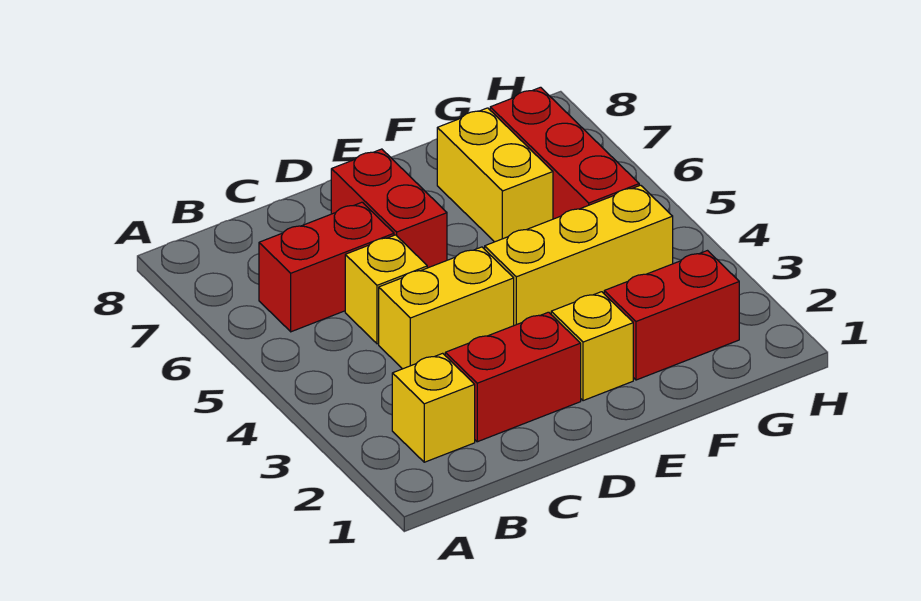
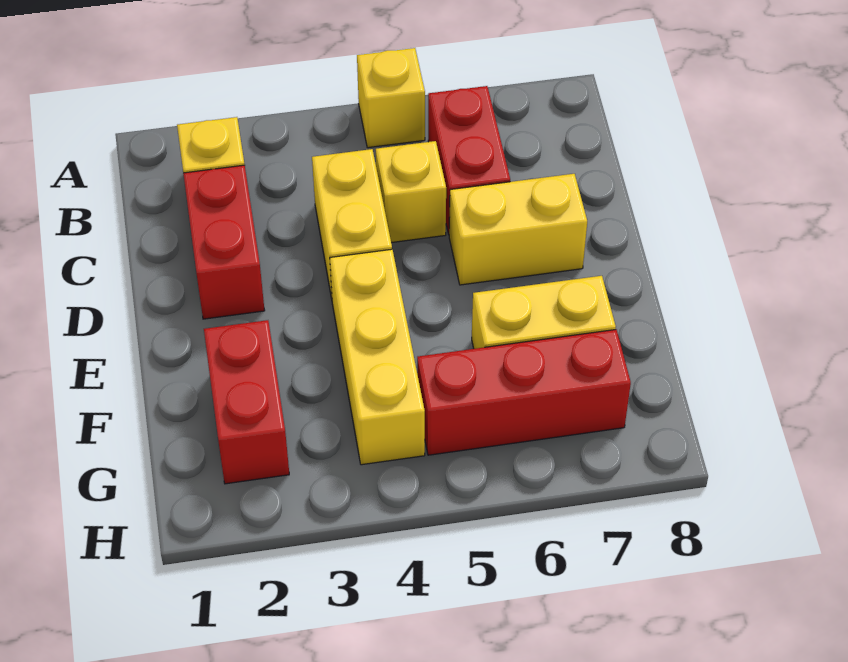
red brick D6:D7 level 1 -> yellow brick D6:D7 level 1
yellow brick E2 level 1 -> yellow brick A5 level 1

